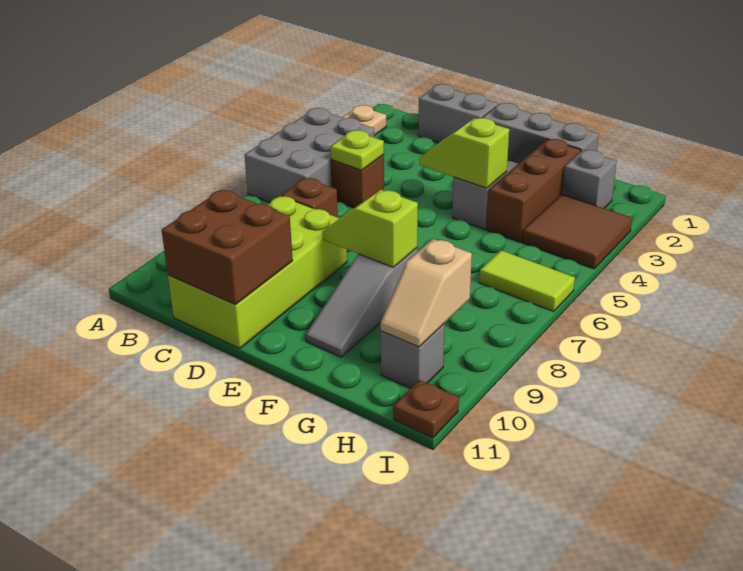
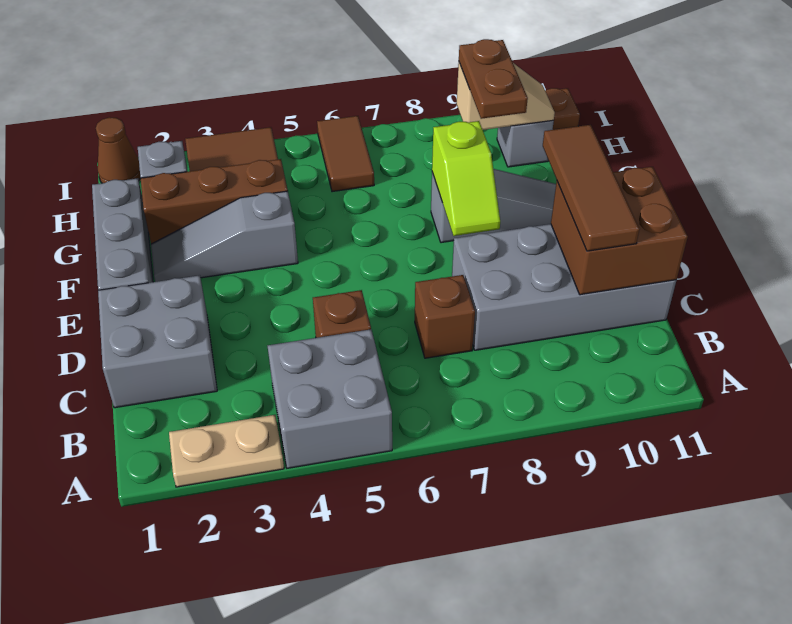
grey brick A4:B6 level 1 -> grey brick A4:B5 level 1
grey brick C1:D1 level 1 -> grey brick C1:D2 level 1
lime plate C5 level 2 -> none
lime brick C8:D11 level 1 -> grey brick C8:D11 level 1
none -> brown tile C10:E10 level 3
lime slope E4:F4 level 2 top F -> none
none -> brown plate G9:H9 level 3
lime tile H6:I6 level 1 -> brown tile H6:I6 level 1
none -> brown cone I1 level 1

